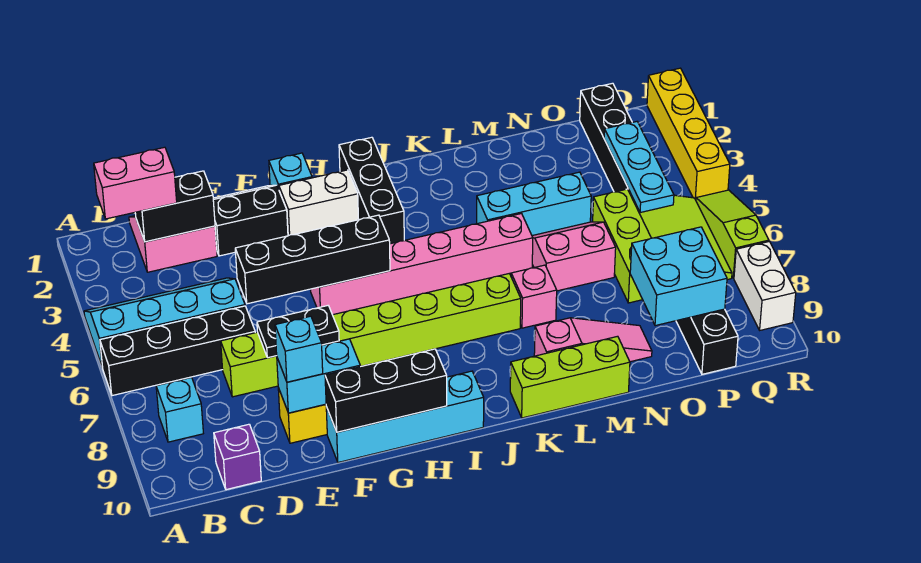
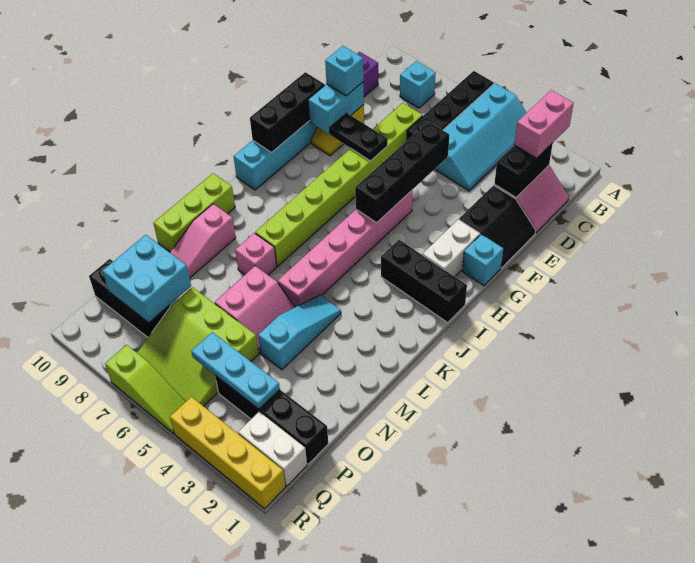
black plate E7:F7 level 2 -> black plate F7:F8 level 2
cyan brick L4:N4 level 1 -> cyan slope L4:N4 level 1 top N
white brick R8:R9 level 1 -> white brick Q1:Q2 level 1

